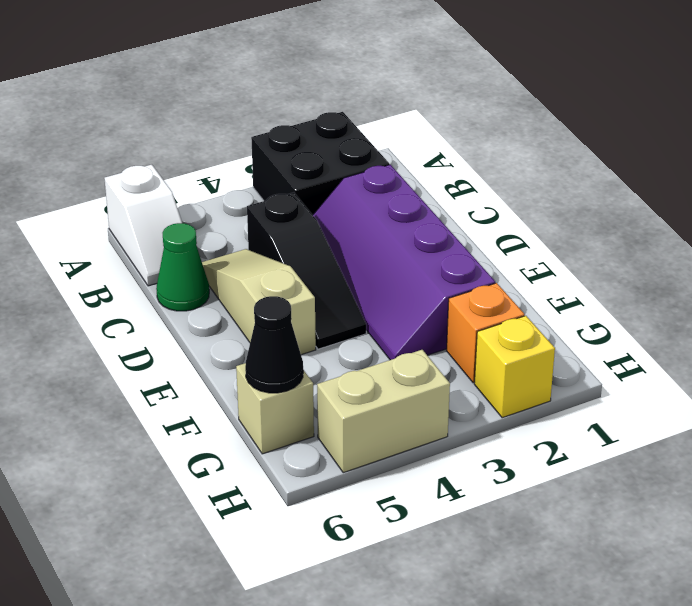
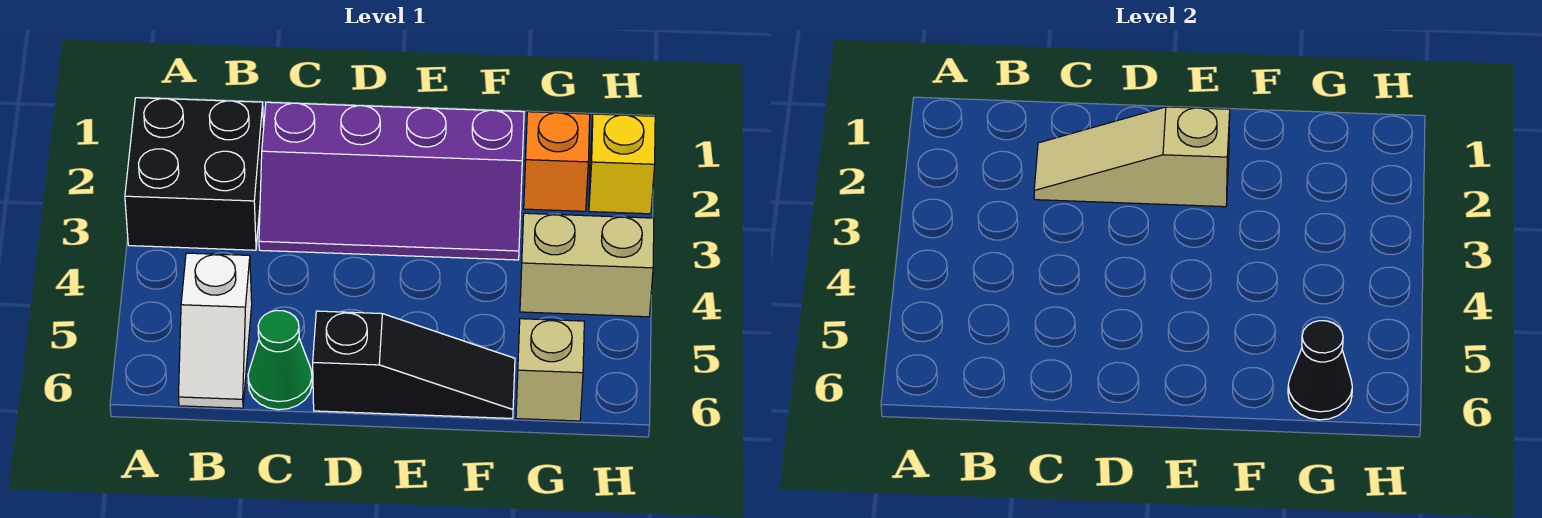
white slope A6:B6 level 1 top A -> white slope B5:B6 level 1 top 5
black slope C4:E4 level 1 top C -> black slope D6:F6 level 1 top D
tan slope C5:E5 level 1 top E -> tan slope C2:E2 level 2 top E
tan brick H4:H5 level 1 -> tan brick G4:H4 level 1

